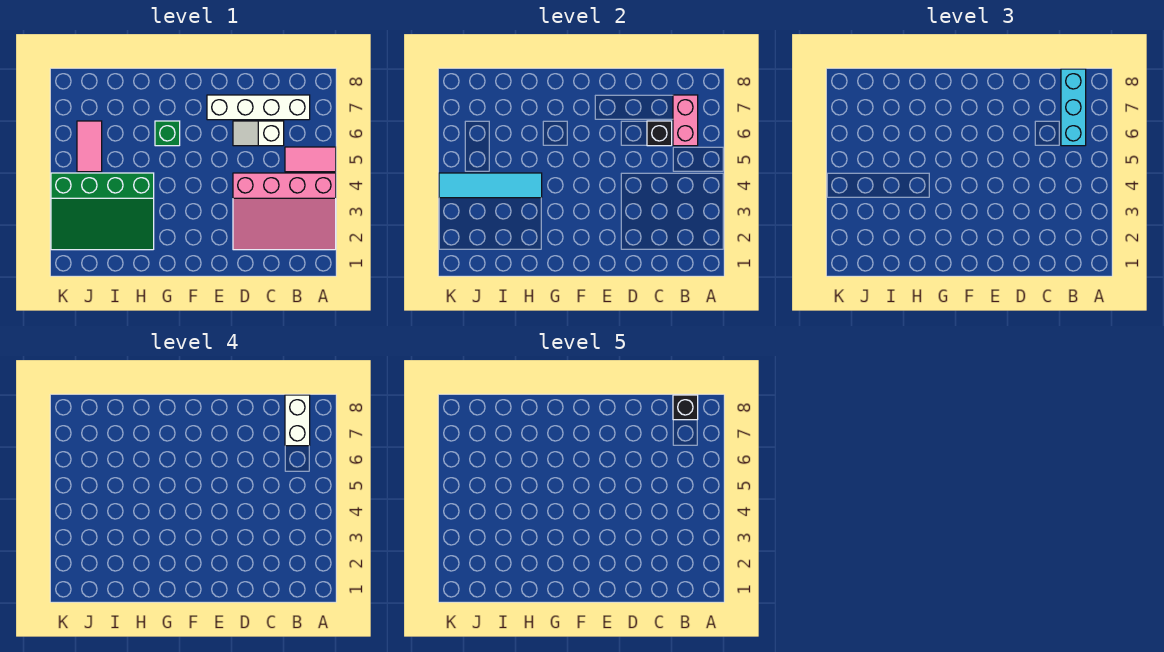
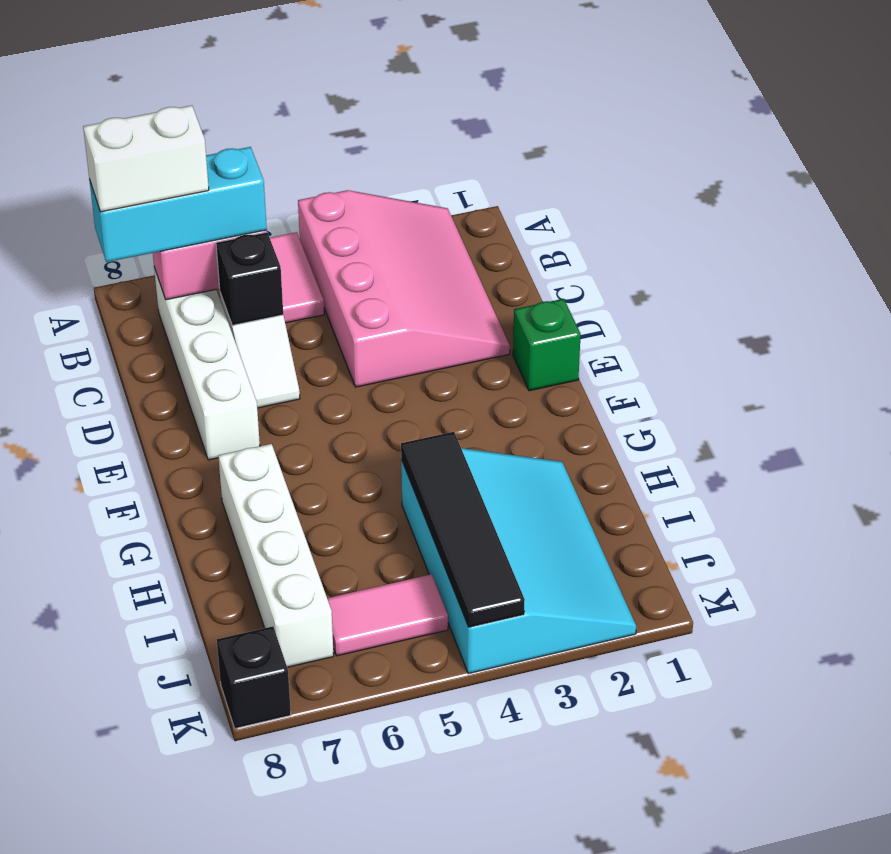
black brick B8 level 5 -> black brick K8 level 1
green brick G6 level 1 -> green brick E1 level 1
none -> white brick G7:J7 level 1
green slope H2:K4 level 1 top 4 -> cyan slope H2:K4 level 1 top 4
cyan tile H4:K4 level 2 -> black tile H4:K4 level 2

